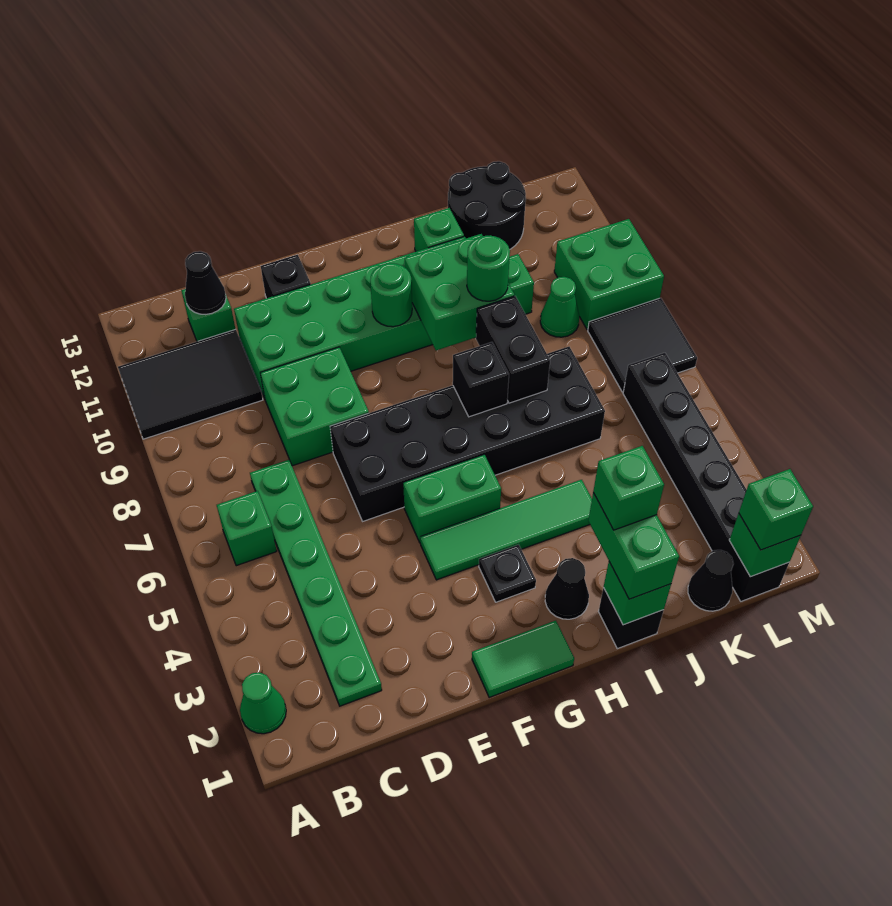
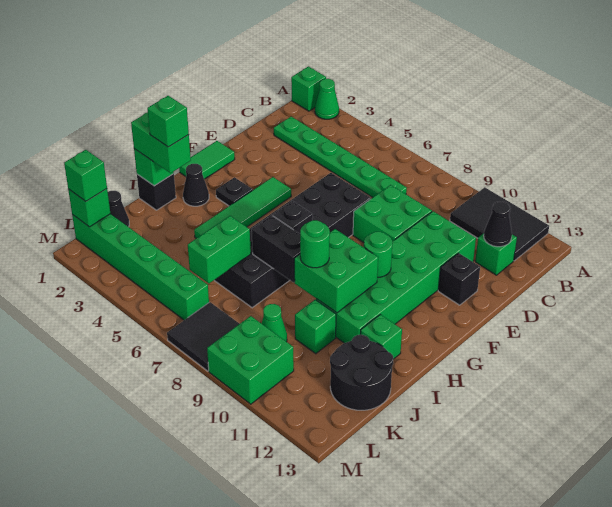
black tile A10:C11 level 1 -> black tile A10:B12 level 1
green brick B6 level 1 -> green brick A1 level 1
green brick F5:G5 level 1 -> green brick J6:K6 level 2
black brick L1:L6 level 1 -> green brick L1:L6 level 1

